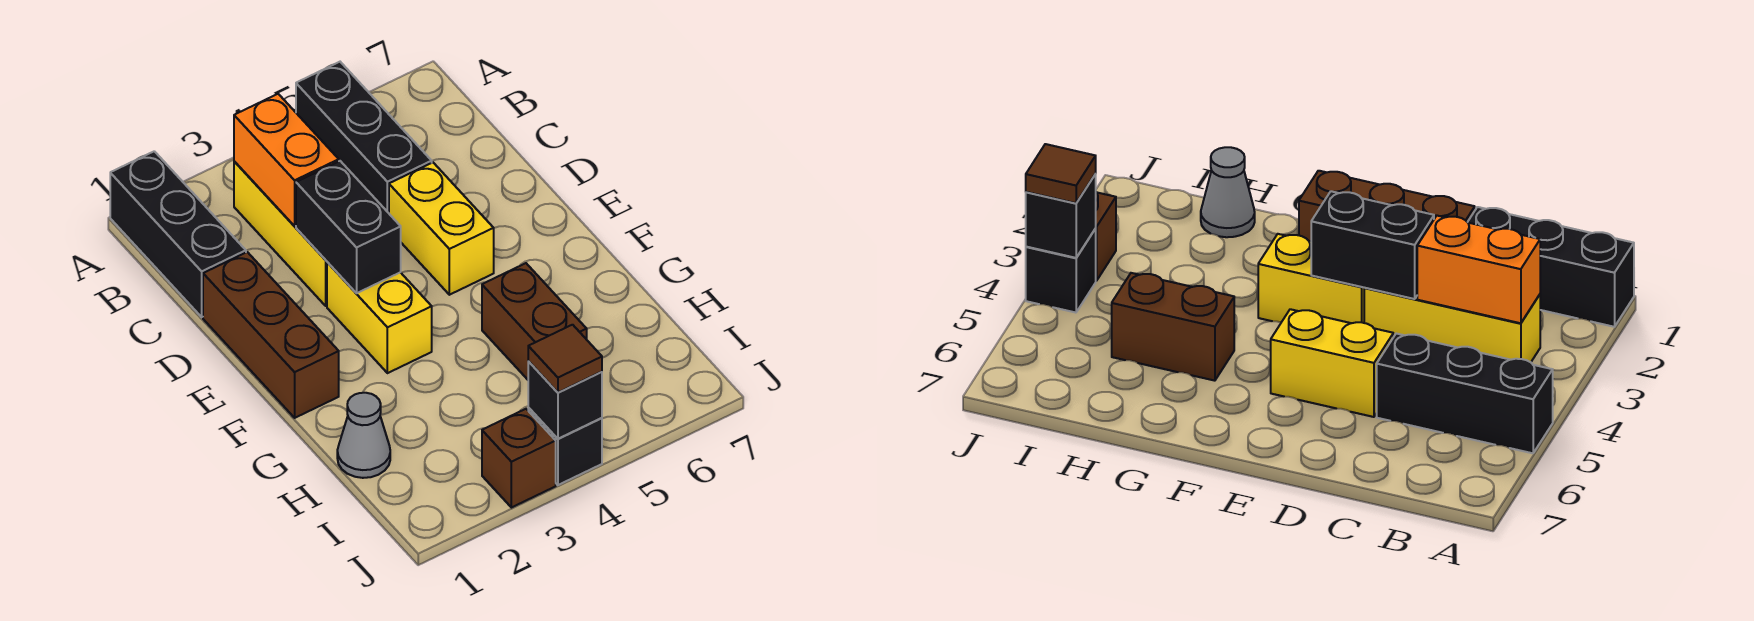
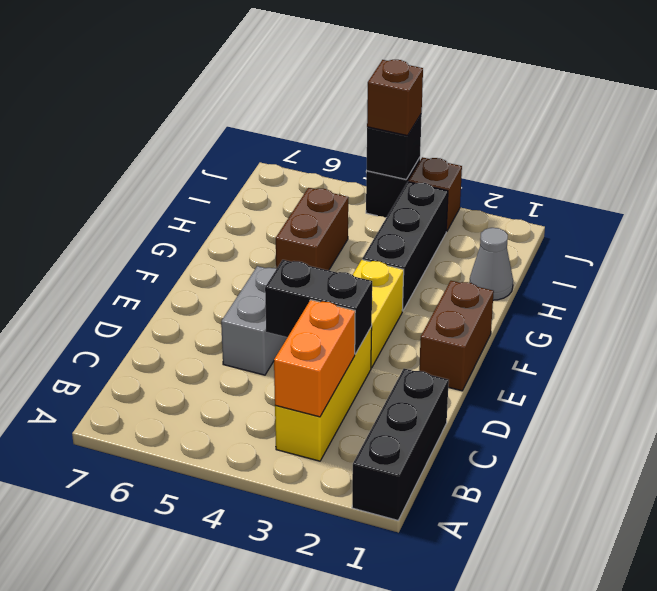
black brick A5:C5 level 1 -> black brick G3:I3 level 1
brown brick D1:F1 level 1 -> brown brick E1:F1 level 1
black brick D3:E3 level 2 -> black brick D3:D4 level 2
yellow brick D5:E5 level 1 -> grey brick D5:E5 level 1
brown tile J4 level 3 -> brown brick J4 level 3

